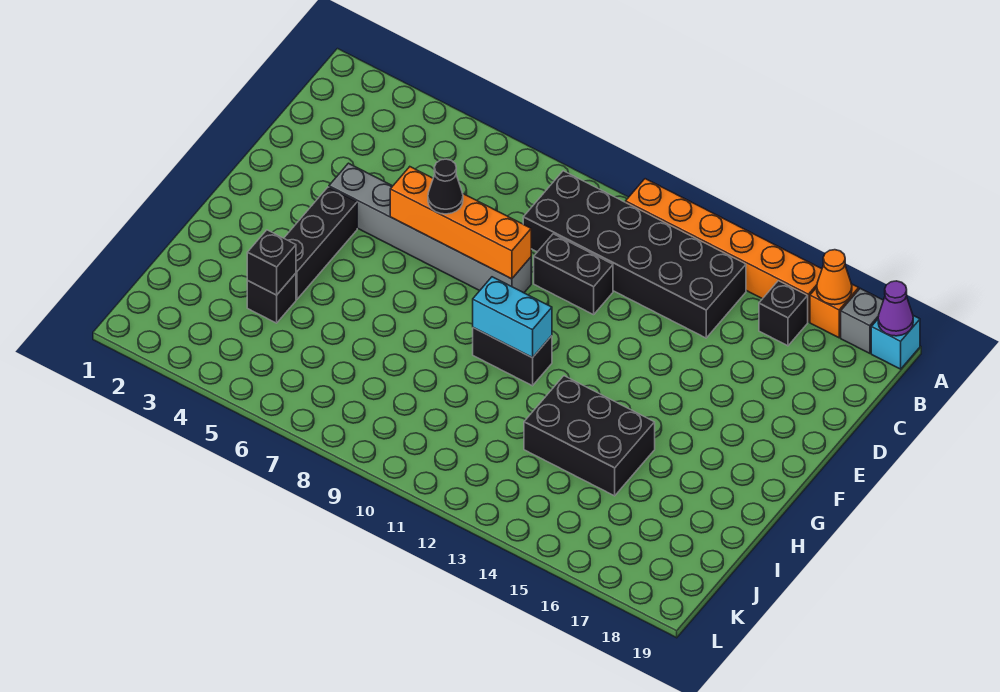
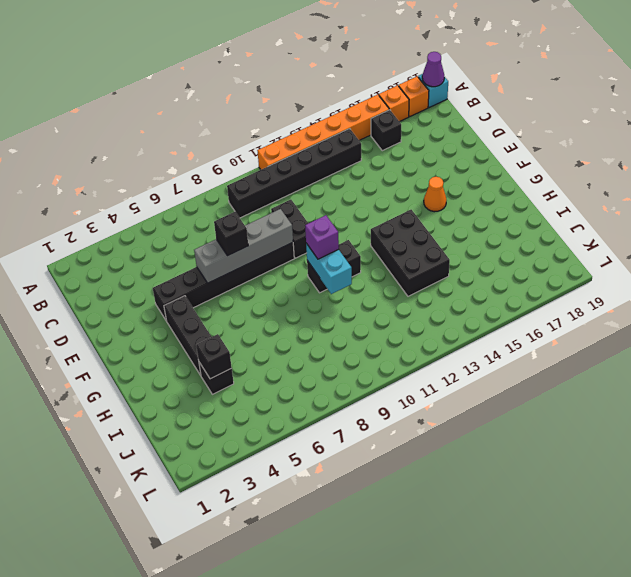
orange cone A17 level 2 -> orange cone F16 level 1
grey brick A18 level 1 -> orange brick A18 level 1
black brick B9:C14 level 1 -> black brick B9:B14 level 1
black brick D10:D11 level 1 -> black brick D10:E10 level 1
grey brick E4:E9 level 1 -> black brick E4:E9 level 1
orange brick E6:E9 level 2 -> grey brick E6:E9 level 2
black cone E7 level 3 -> black brick E7 level 3
cyan brick G10:G11 level 2 -> cyan brick G10:H10 level 2
none -> purple brick G10 level 3
black brick H13:I15 level 1 -> black brick G13:I14 level 1

